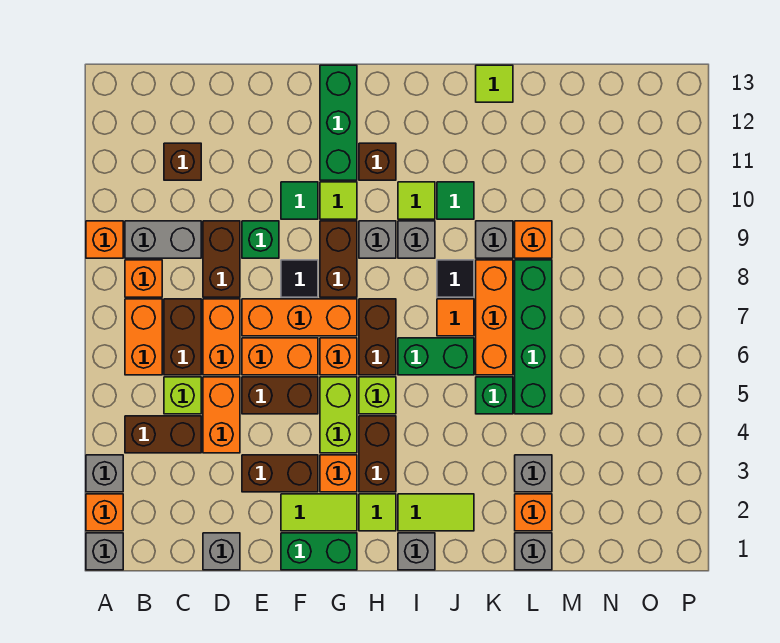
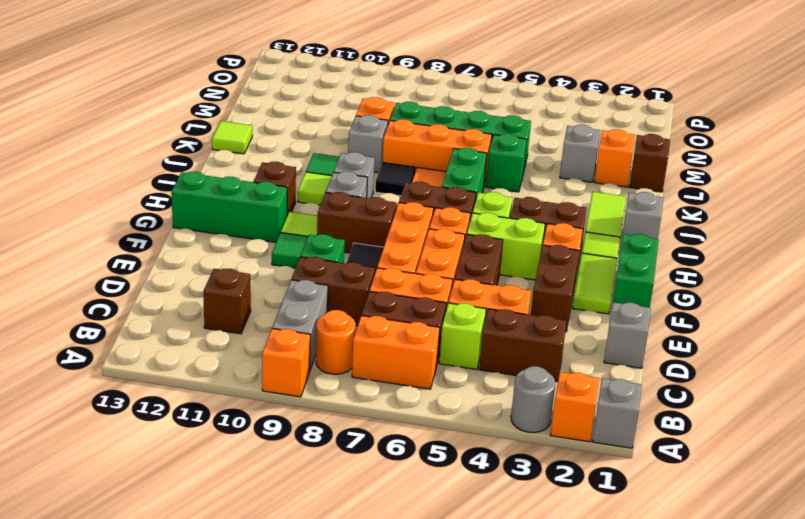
grey brick A3 level 1 -> grey round brick A3 level 1
brown brick B4:C4 level 1 -> brown brick C3:C4 level 1
orange brick B8 level 1 -> orange round brick B8 level 1
grey brick L1 level 1 -> brown brick L1 level 1

